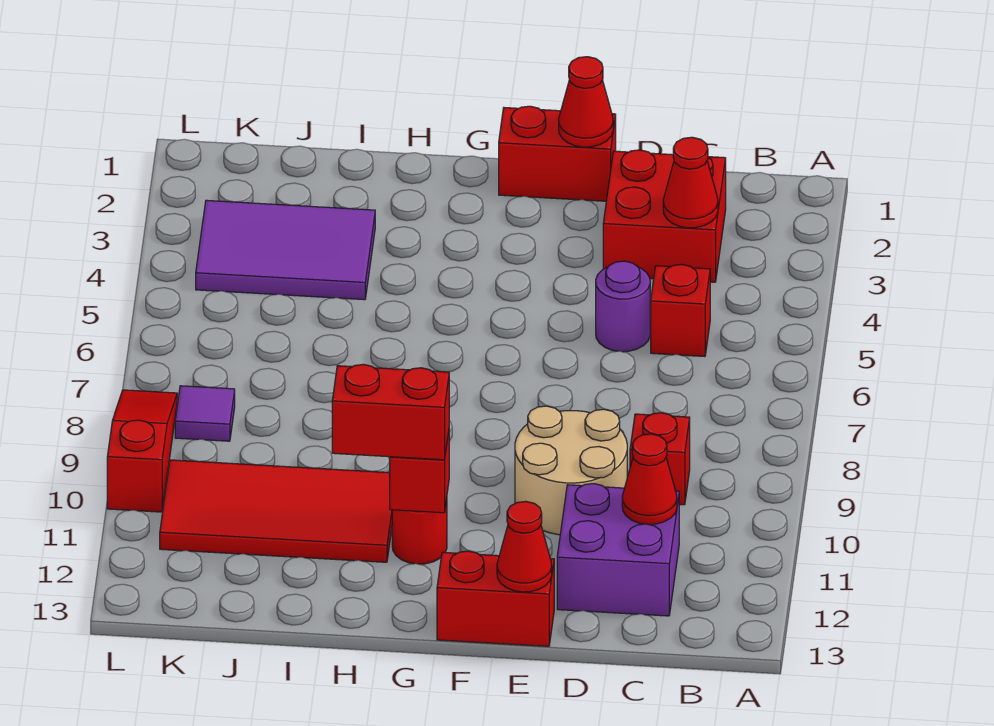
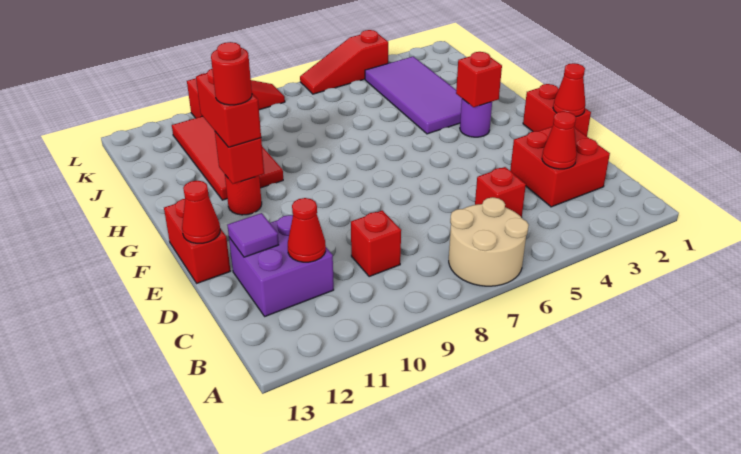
purple round brick D5 level 1 -> purple round brick G3 level 1
tan round brick D9:E10 level 1 -> tan round brick A6:B7 level 1
none -> red brick G3 level 2
none -> red round brick G11 level 4
purple tile I3:K4 level 1 -> purple tile H3:K4 level 1
purple tile K8 level 1 -> purple tile D12 level 2
none -> red slope L4:L6 level 1 top 4

